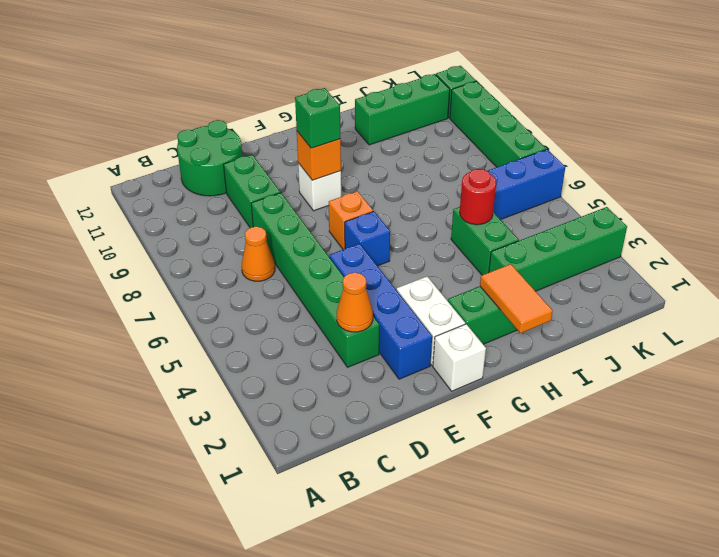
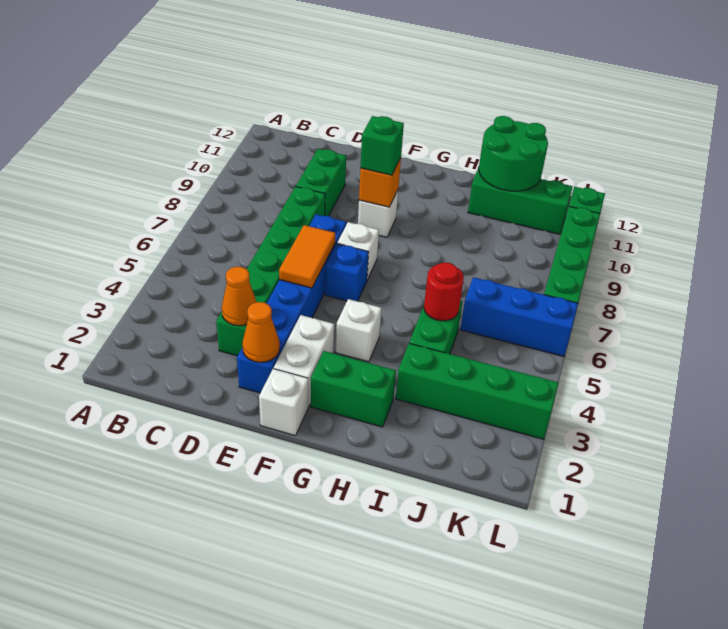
orange cone C7 level 1 -> orange cone E2 level 2
green round brick C11:D12 level 1 -> green round brick I11:J12 level 2
blue brick E2:E5 level 1 -> blue brick E2:E7 level 1
orange brick F7 level 1 -> white brick F7 level 1
none -> white brick G4 level 1
orange tile H1:H2 level 2 -> orange tile E5:E6 level 2

